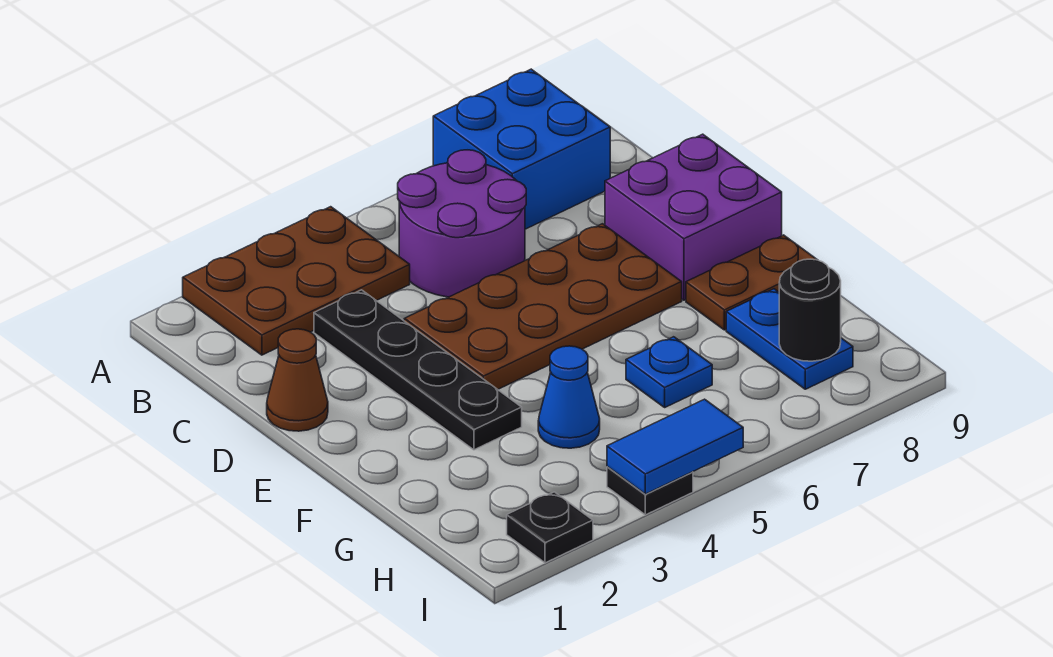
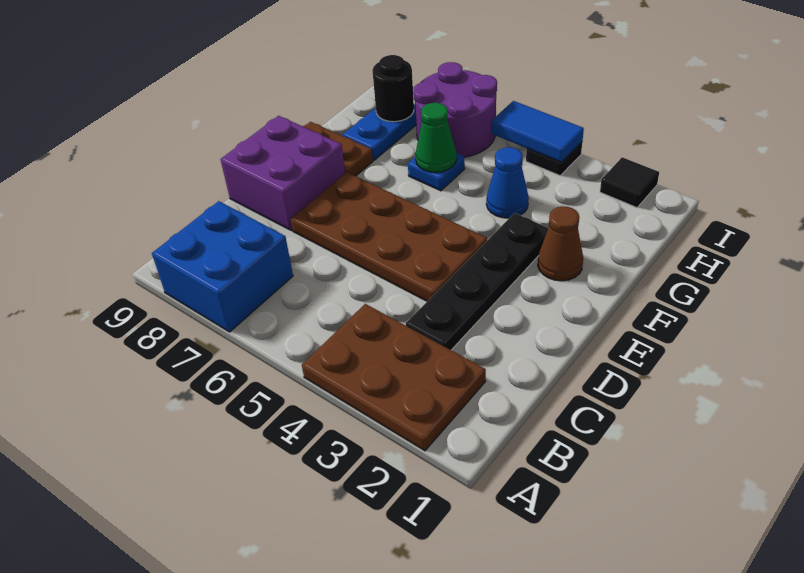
purple round brick B5:C6 level 1 -> purple round brick H6:I7 level 1
brown cone D1 level 1 -> brown cone F2 level 1
none -> green cone G6 level 2
black plate I2 level 1 -> black tile I2 level 1

